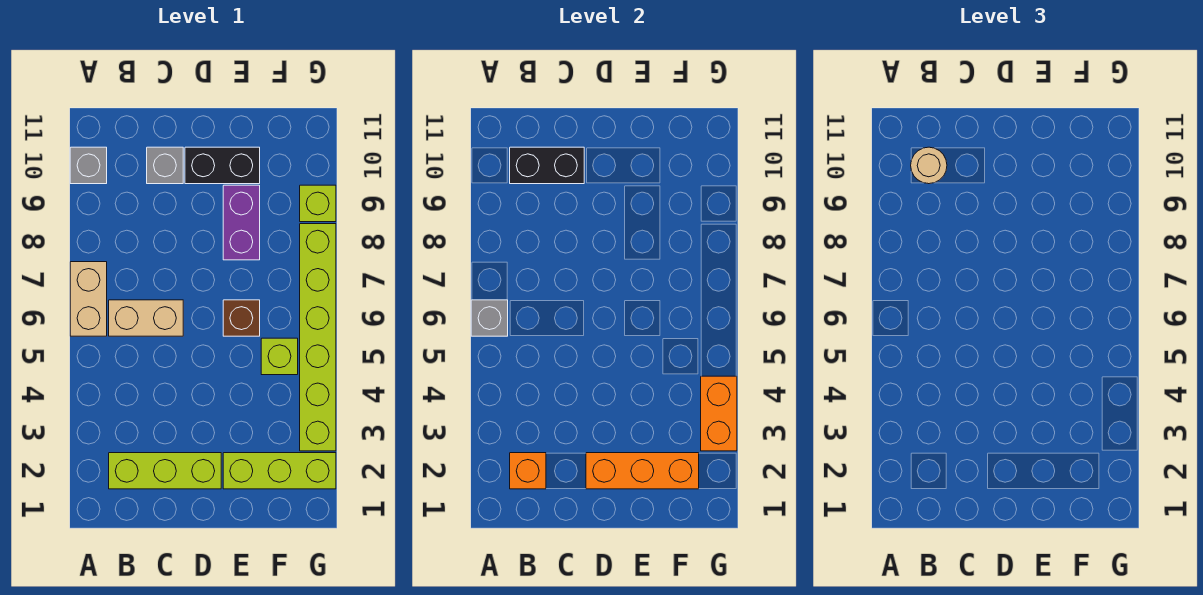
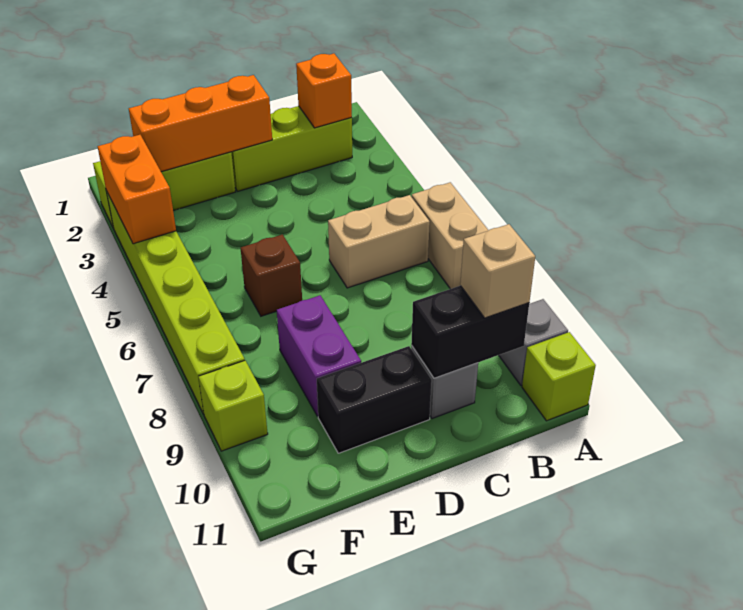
grey brick A6 level 2 -> none
tan round brick B10 level 3 -> tan brick B10 level 3
lime brick F5 level 1 -> lime brick A11 level 1

